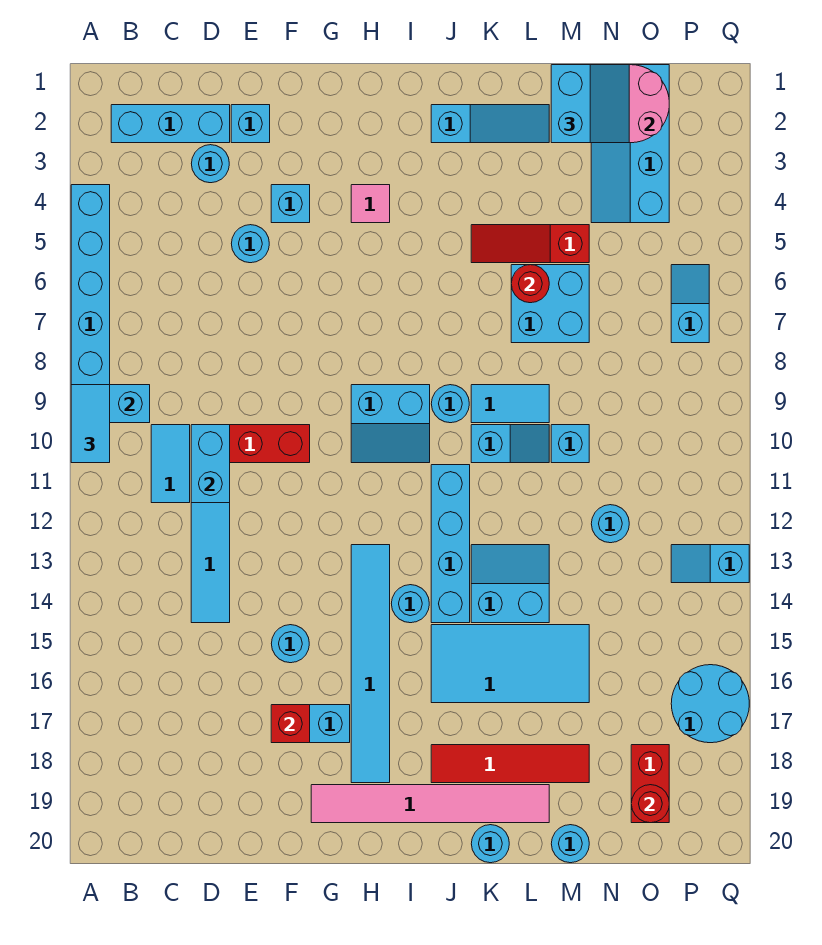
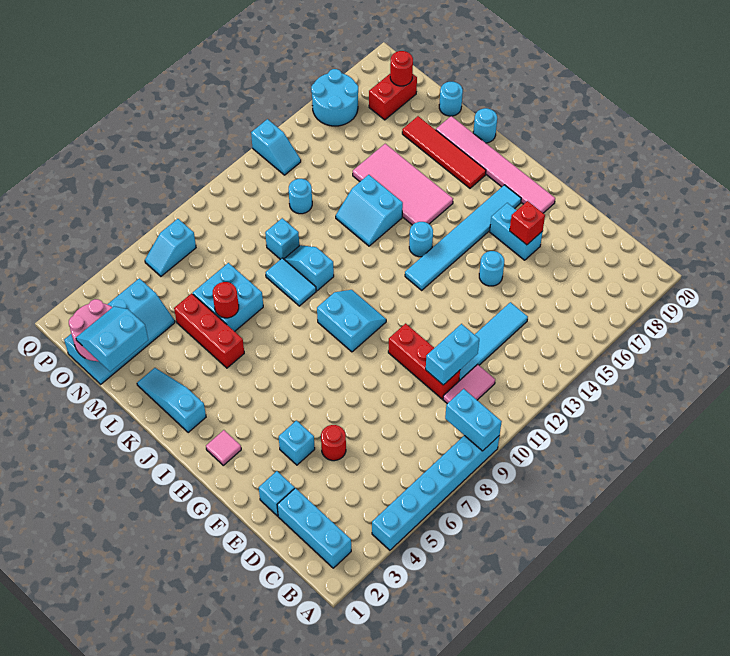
cyan tile A9:A10 level 3 -> none
cyan tile C10:C11 level 1 -> pink tile C10:C11 level 1
cyan round brick D3 level 1 -> none
cyan round brick E5 level 1 -> red round brick E5 level 1
pink tile H4 level 1 -> pink tile H2 level 1
cyan round brick J9 level 1 -> none
cyan brick J11:J14 level 1 -> none
cyan tile J15:M16 level 1 -> pink tile J15:M16 level 1
red slope K5:M5 level 1 top M -> red brick K5:M5 level 1

